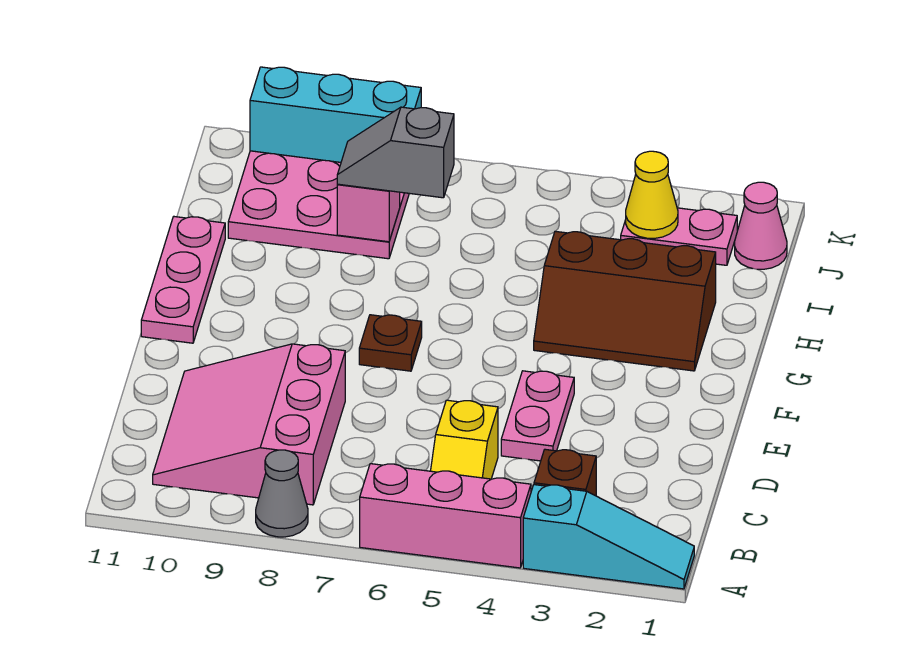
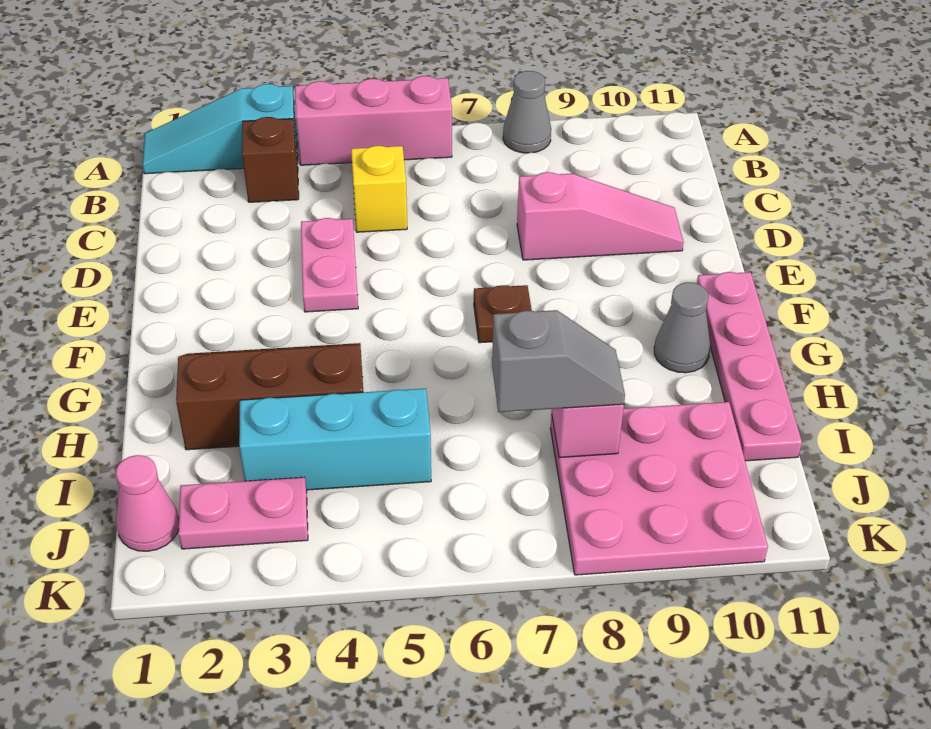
pink slope B8:D10 level 1 top 8 -> pink slope D8:D10 level 1 top 8
pink plate F11:H11 level 1 -> pink plate F11:I11 level 1
none -> grey cone G10 level 1
yellow cone J3 level 2 -> none
cyan brick K8:K10 level 2 -> cyan brick I3:I5 level 1

